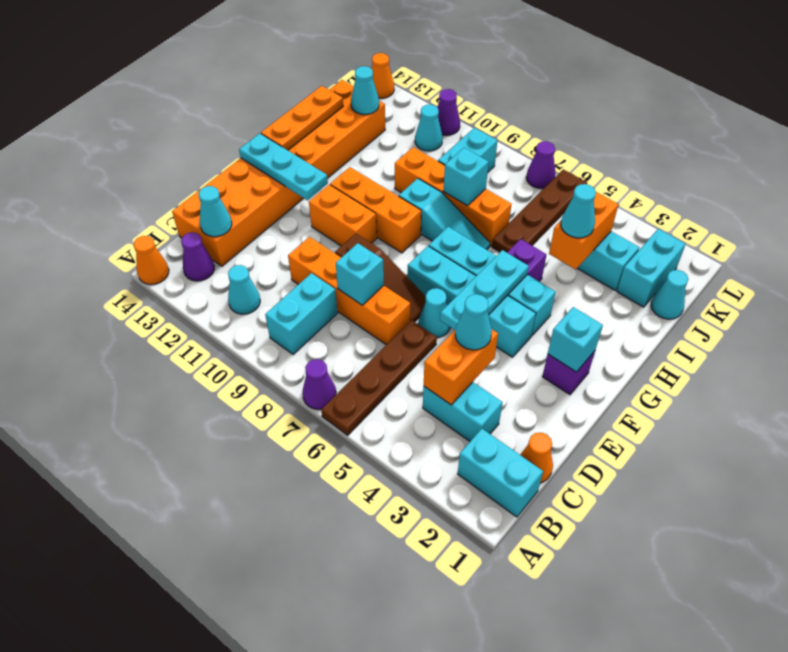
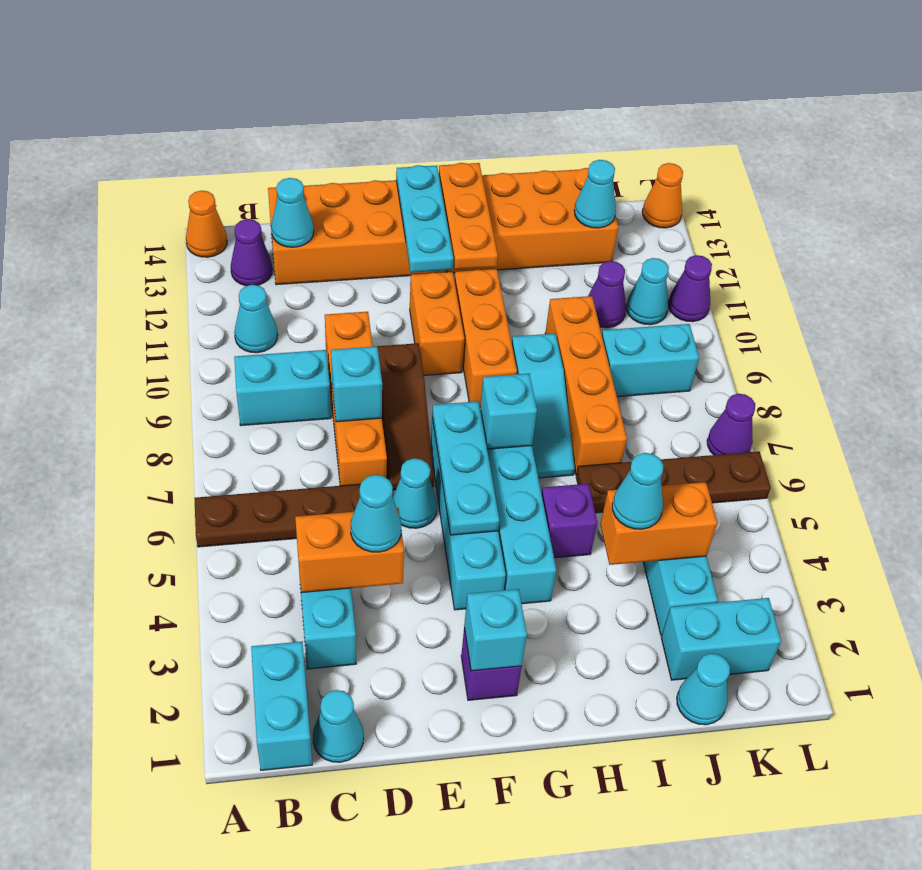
purple cone A7 level 1 -> purple cone J11 level 1
orange cone C1 level 1 -> cyan cone C1 level 1
cyan plate E5:G5 level 2 -> cyan plate F5:F7 level 2
orange plate G14:I14 level 2 -> orange plate G12:G14 level 2
cyan brick I8 level 2 -> cyan brick G7 level 2

